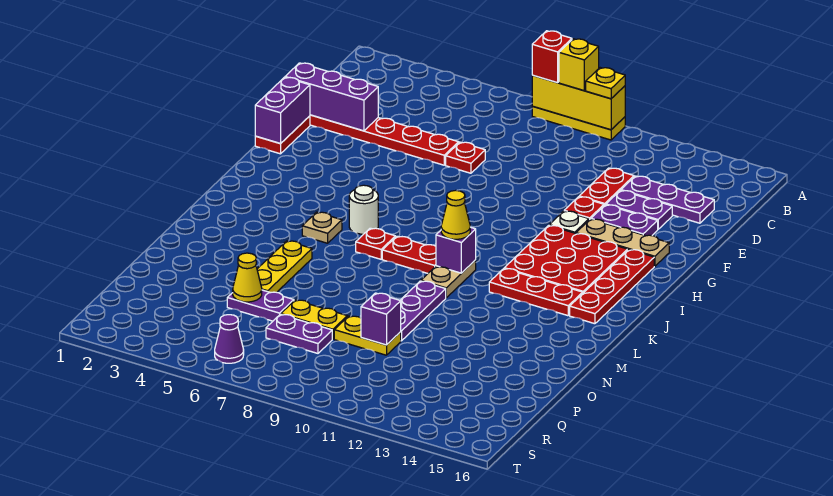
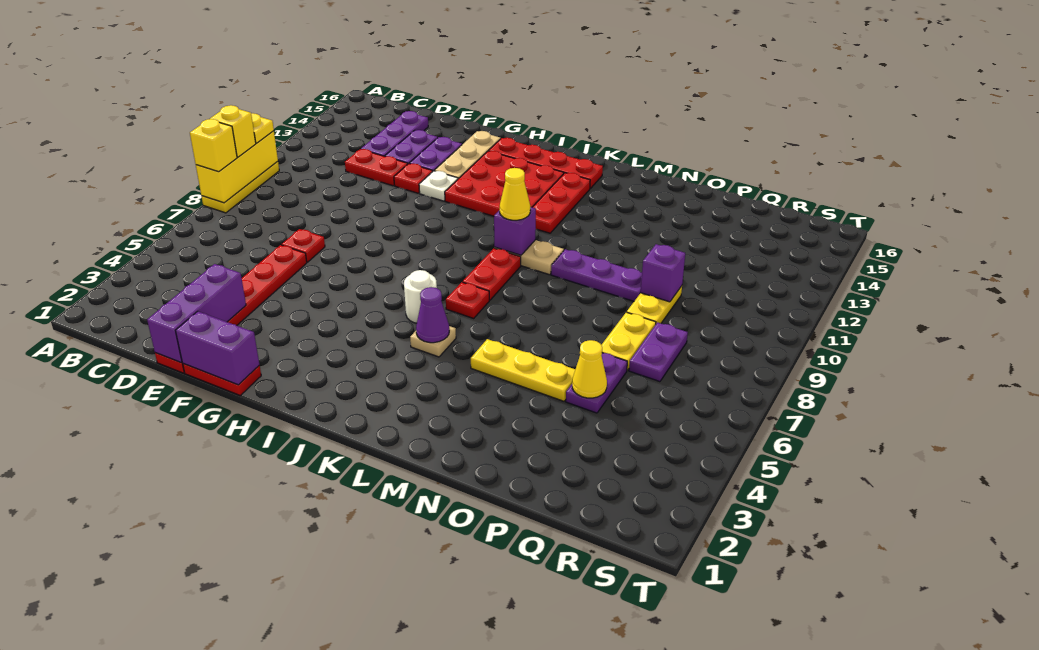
red brick A8 level 3 -> yellow brick A8 level 3
purple cone S6 level 1 -> purple cone K5 level 2

